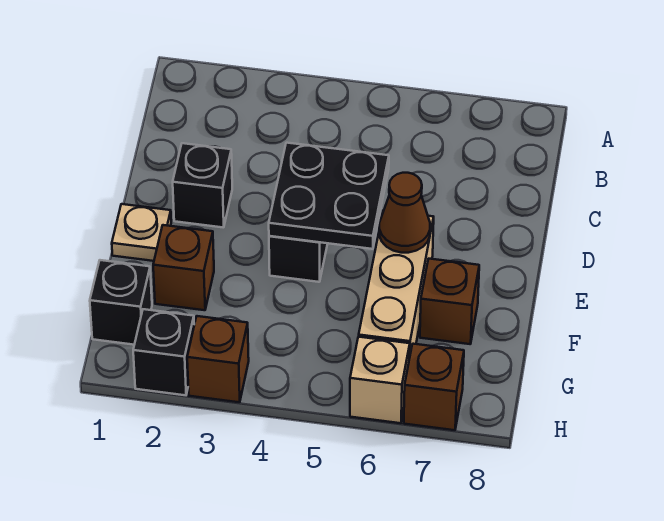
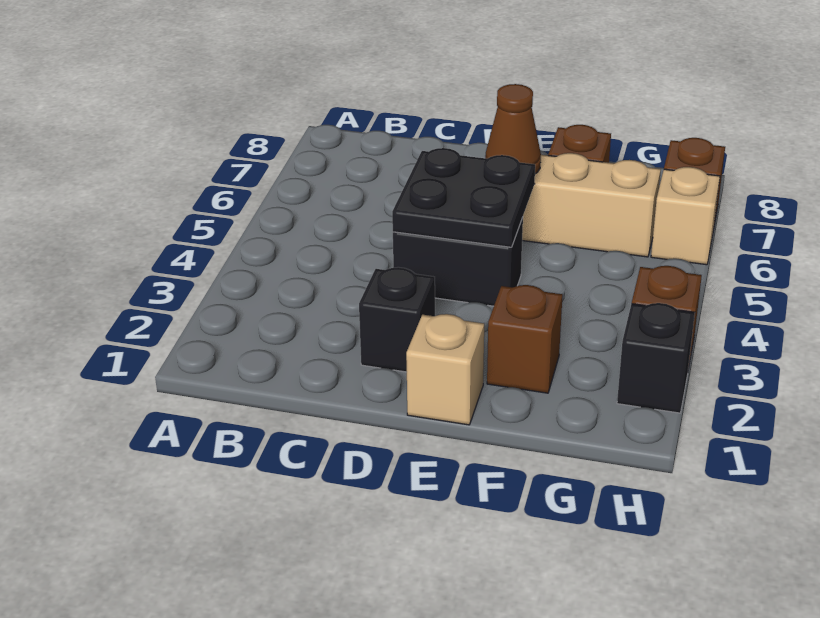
tan plate E1 level 1 -> tan brick E1 level 1
black brick G1 level 1 -> none

